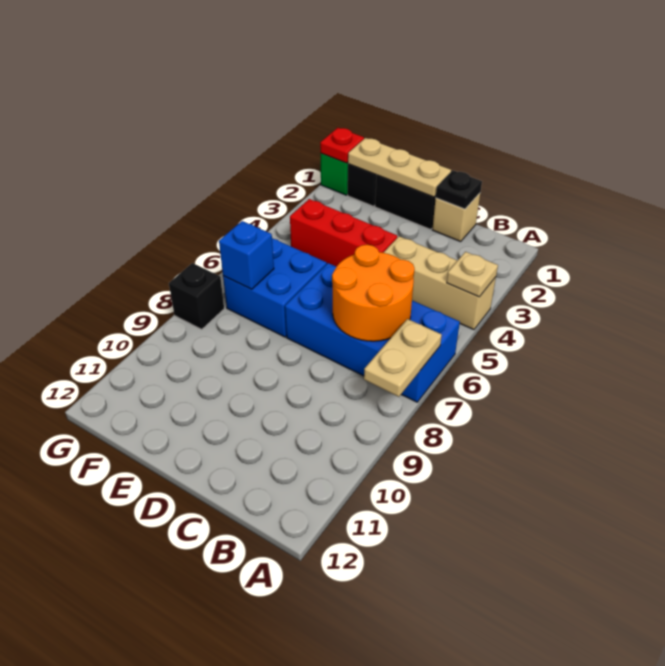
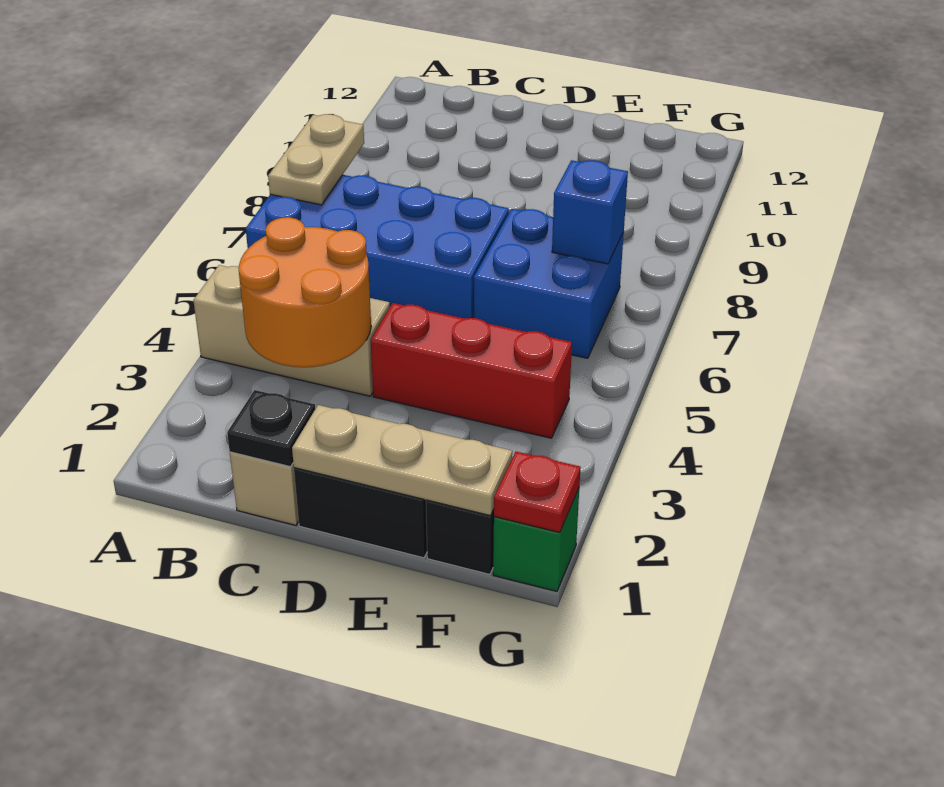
tan plate A4 level 2 -> none
orange round brick B6:C7 level 2 -> orange round brick B3:C4 level 2
black brick G8 level 1 -> none

